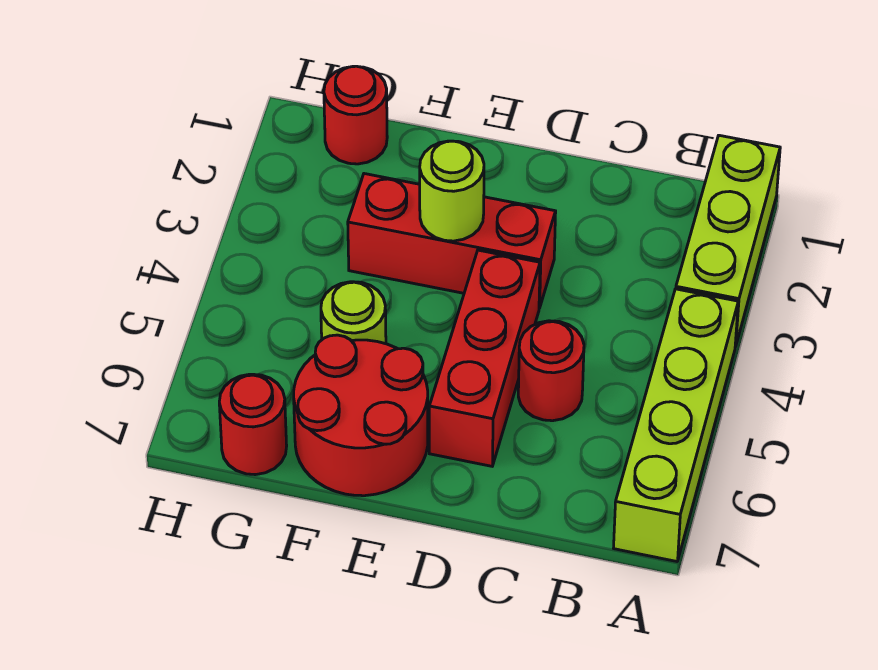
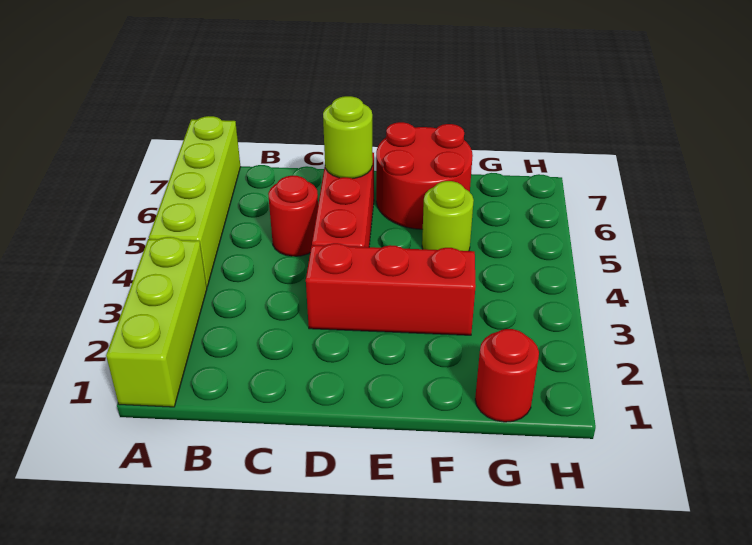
lime round brick E3 level 2 -> lime round brick D6 level 2
red round brick G7 level 1 -> none

